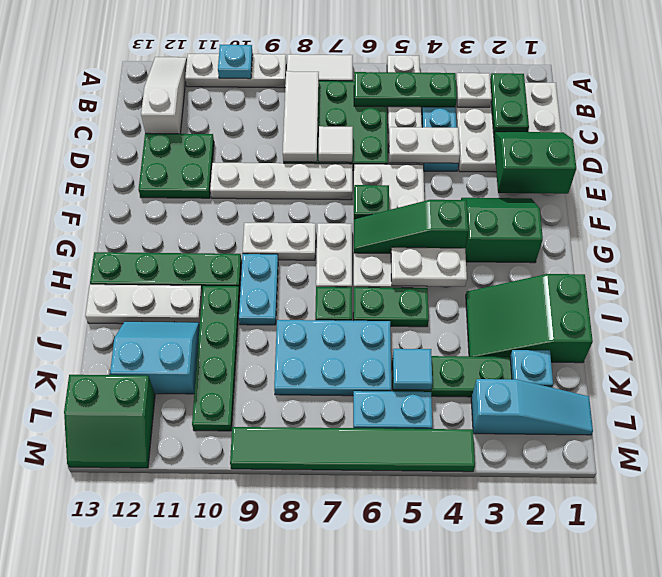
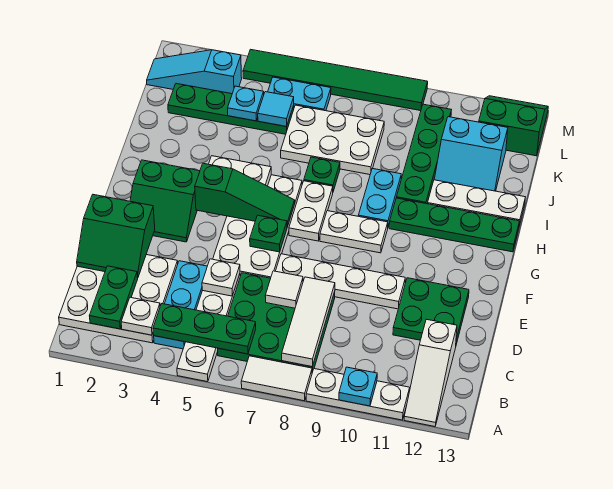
white plate D4:D5 level 2 -> white plate D5 level 2
green slope I1:J3 level 1 top 1 -> none
green plate I5:I6 level 1 -> none
cyan plate J6:K8 level 1 -> white plate J6:K8 level 1
cyan plate K2 level 2 -> cyan plate K4 level 2

